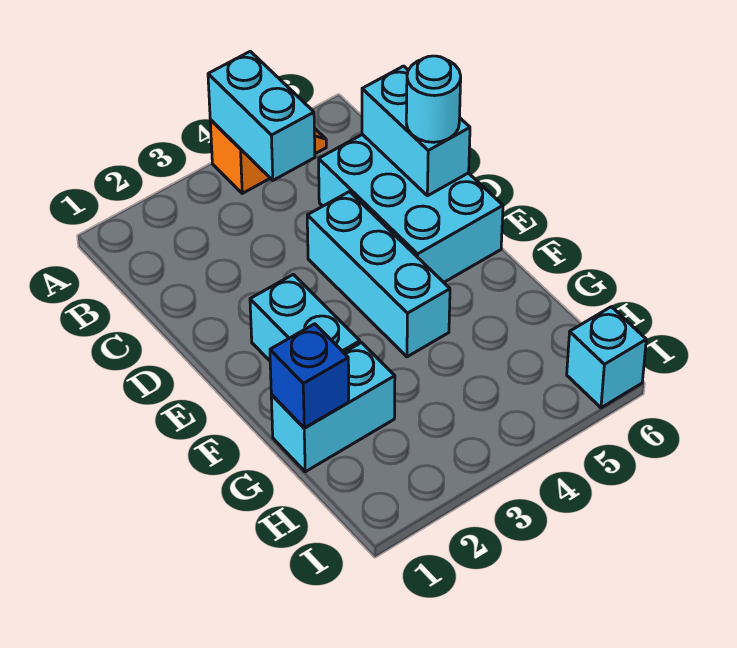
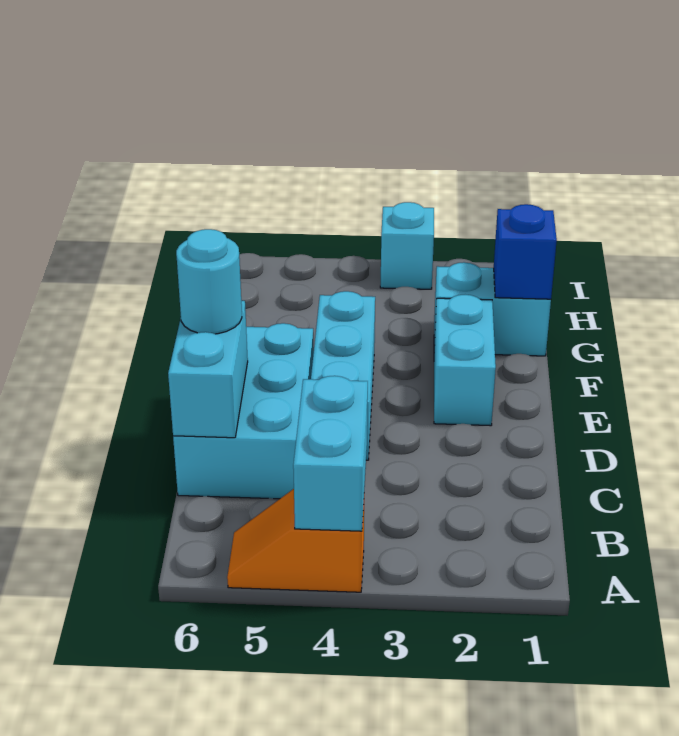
cyan brick I6 level 1 -> cyan brick I3 level 1

